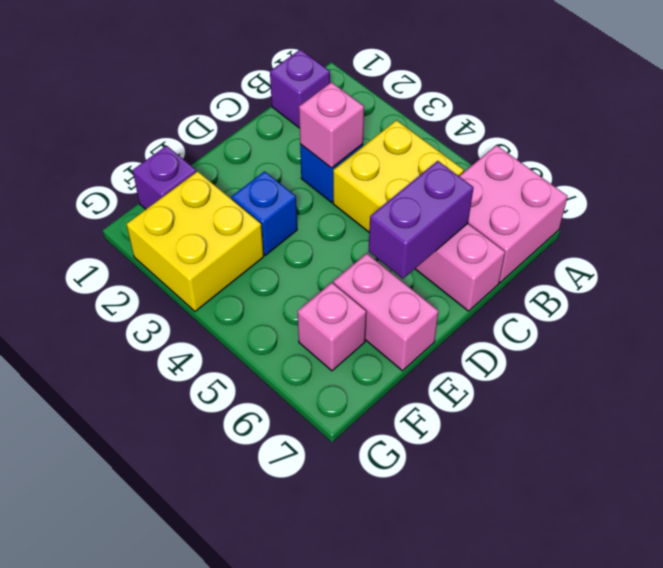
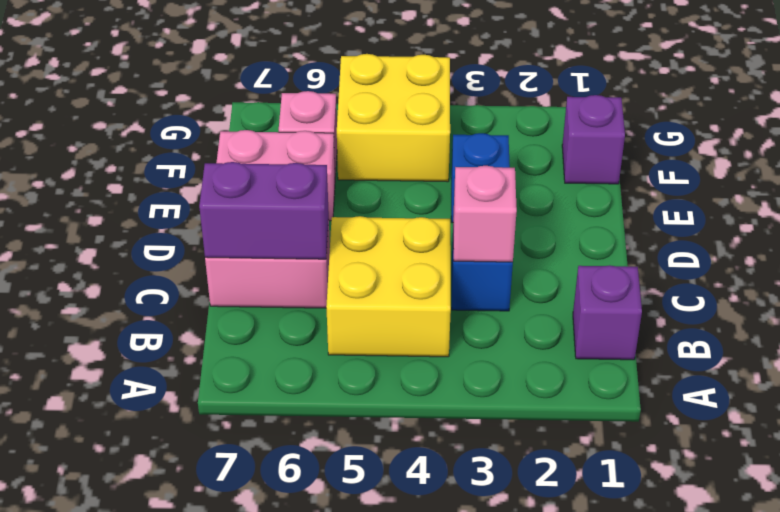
pink brick A6:B7 level 1 -> none
purple brick C6:D6 level 2 -> purple brick C6:C7 level 2
yellow brick F2:G3 level 1 -> yellow brick F4:G5 level 1

